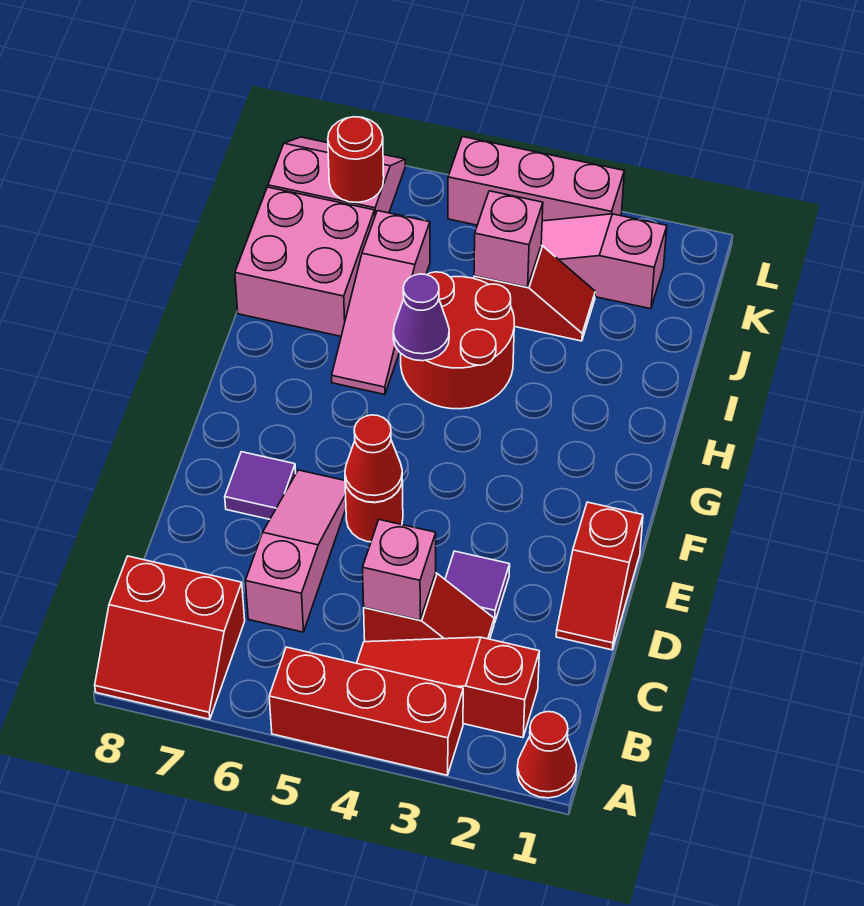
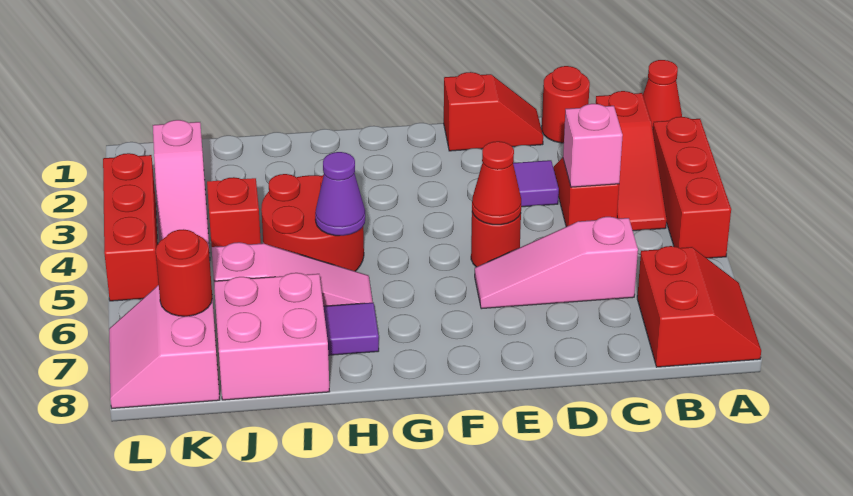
none -> red round brick C1 level 1
purple tile E7 level 1 -> purple tile H7 level 1
pink brick J4 level 2 -> none
pink brick L3:L5 level 1 -> red brick L3:L5 level 1

